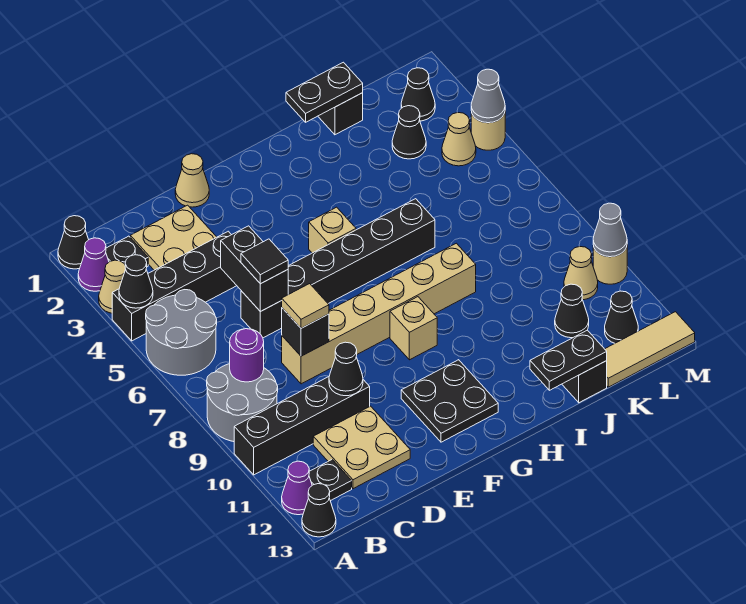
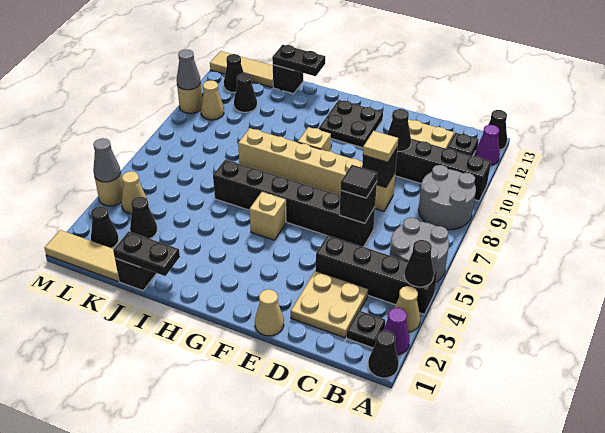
purple round brick B8 level 2 -> none
black brick D5:D6 level 2 -> black brick D6 level 2
none -> tan tile K1:M1 level 1

